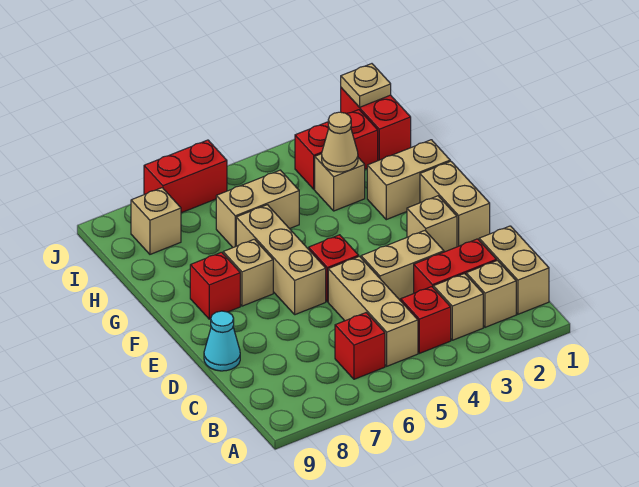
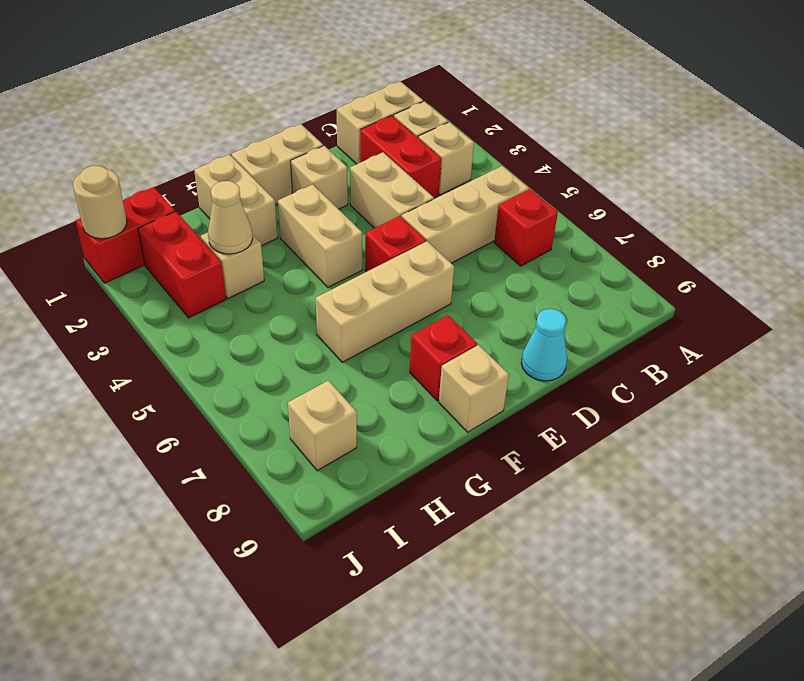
red brick B4 level 1 -> none
tan brick F7 level 1 -> tan brick F9 level 1
tan brick H5:H6 level 1 -> tan brick F3:F4 level 1
tan plate J1 level 2 -> tan round brick J1 level 2
red brick J6:J7 level 1 -> none

